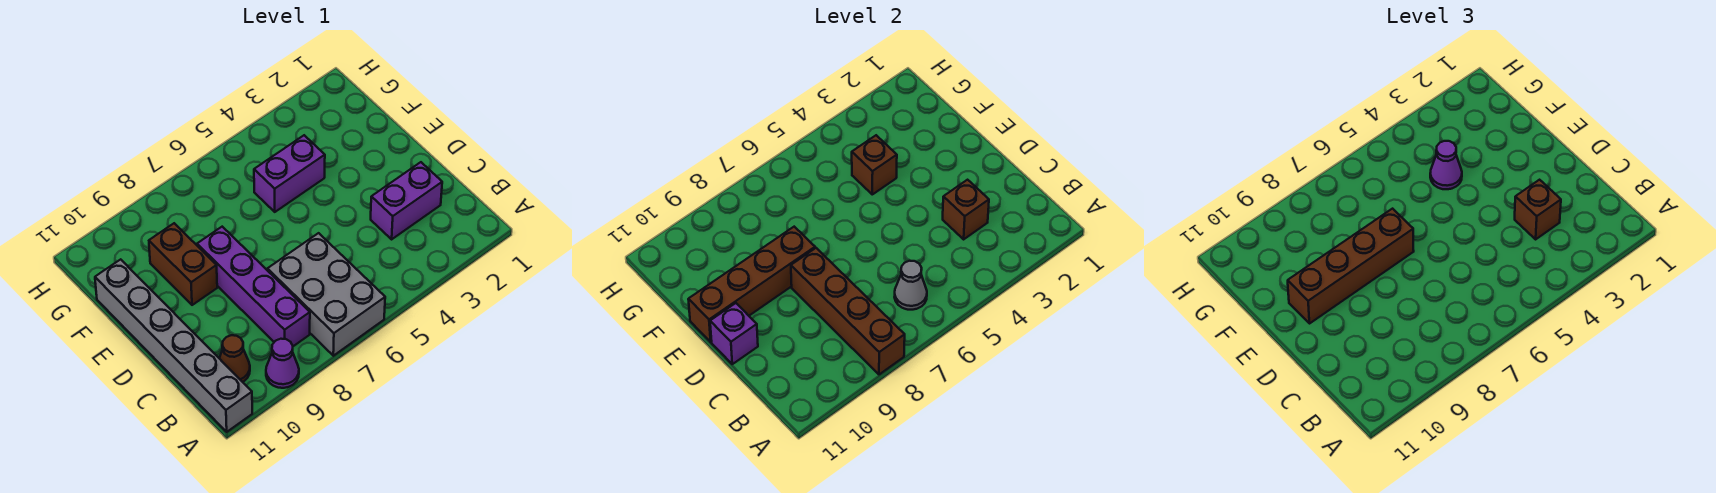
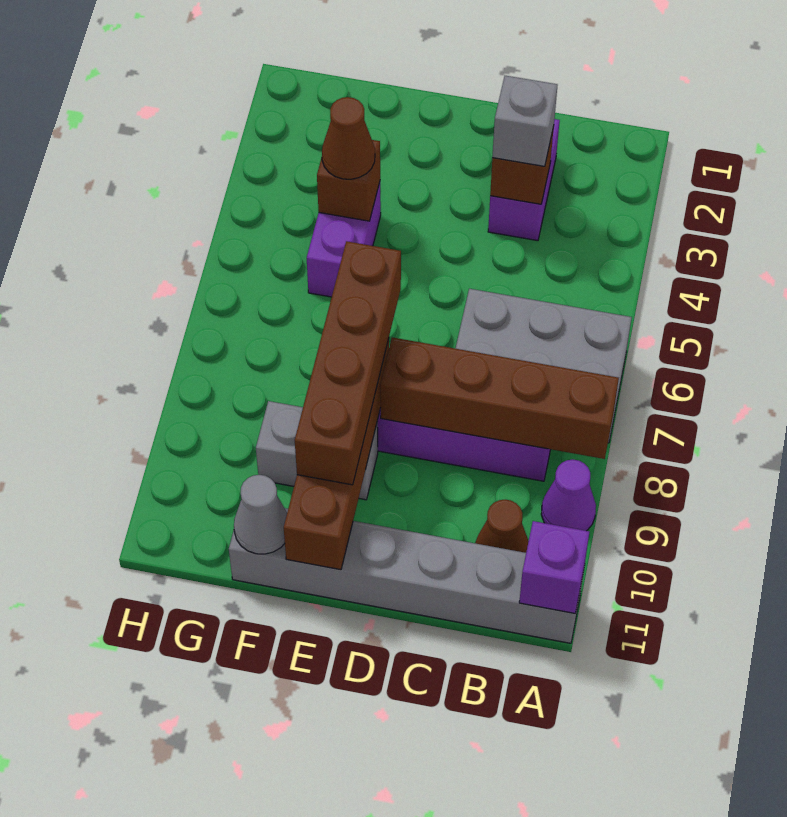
grey cone B6 level 2 -> grey cone F11 level 2
brown brick C3 level 3 -> grey brick C3 level 3
purple brick D11 level 2 -> purple brick A11 level 2
brown brick E9:F9 level 1 -> grey brick E9:F9 level 1
purple cone F4 level 3 -> brown cone F4 level 3

